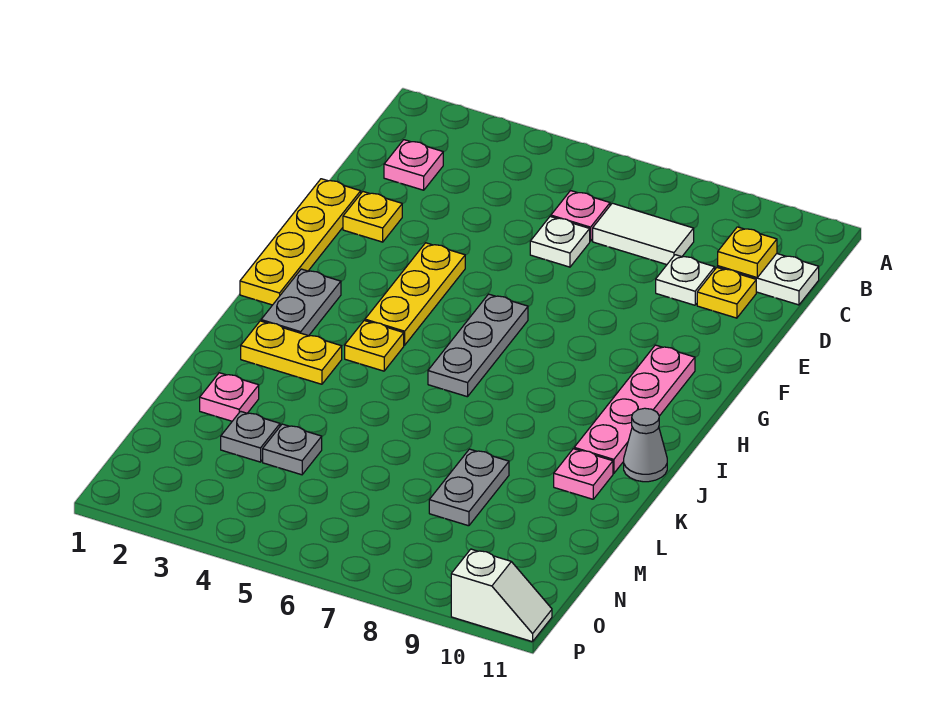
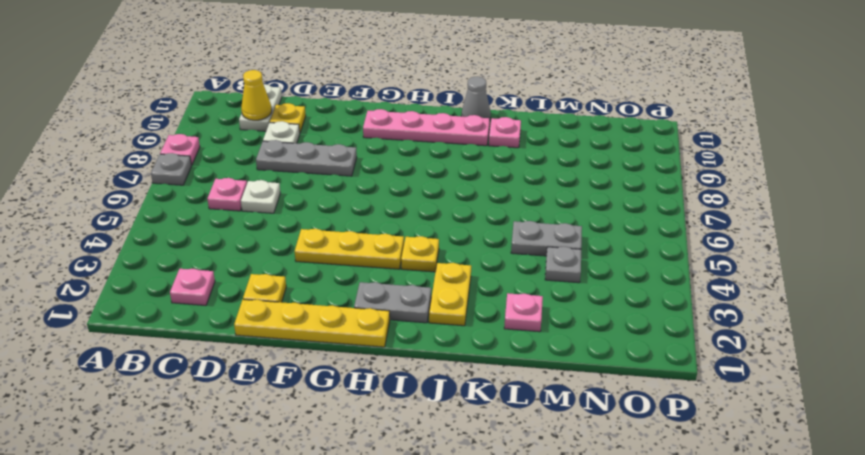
none -> pink plate A8 level 1
white tile C7:C8 level 1 -> none
yellow plate C10 level 2 -> yellow cone C10 level 2
grey plate G6:I6 level 1 -> grey plate D8:F8 level 1
grey plate L8:M8 level 1 -> grey plate L5:M5 level 1
grey plate M3 level 1 -> grey plate A7 level 1
white slope P10:P11 level 1 top 10 -> none

